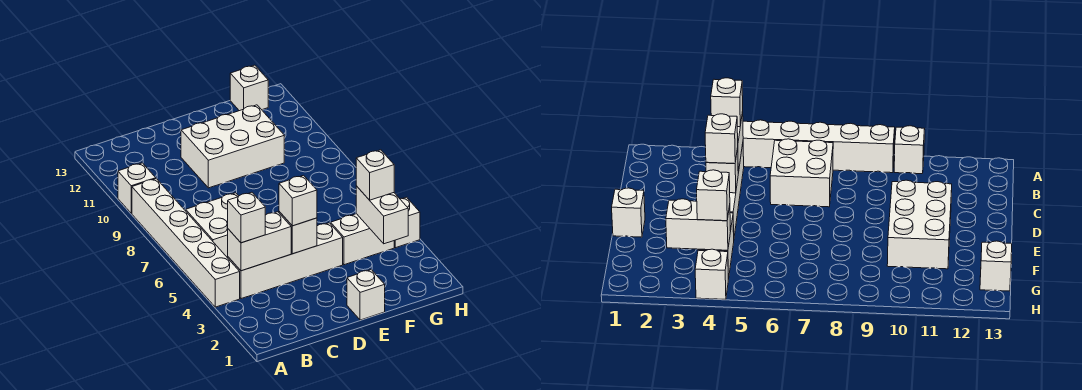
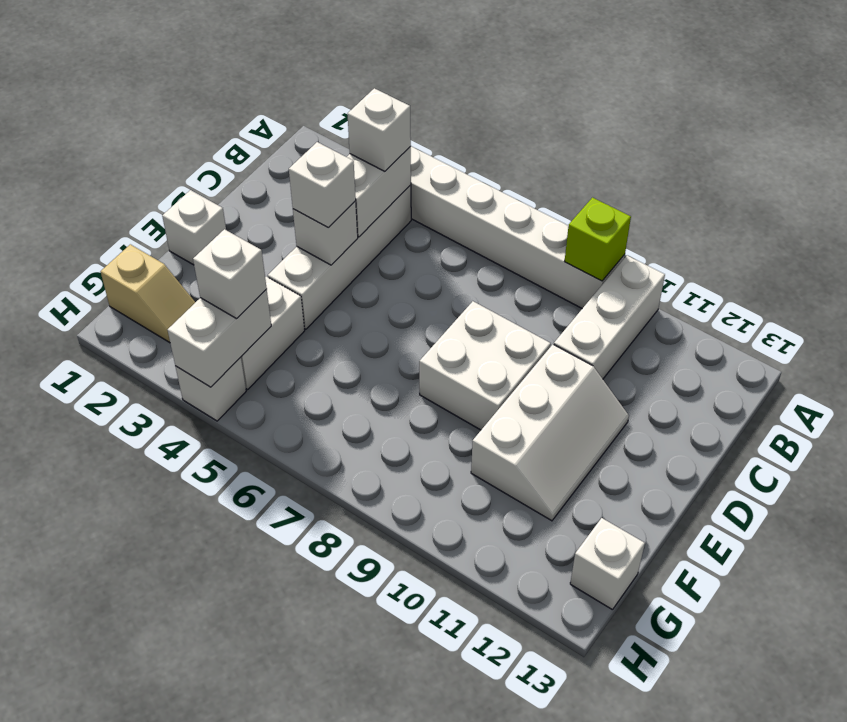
none -> lime brick A9 level 2
white brick A10 level 1 -> white brick A10:C10 level 1
white brick B6:C7 level 1 -> white brick D8:E9 level 1
white brick D10:F11 level 1 -> white slope D10:F11 level 1 top 10
none -> tan slope G1:G2 level 1 top 1
white brick G3:G4 level 2 -> white brick G4:H4 level 2

